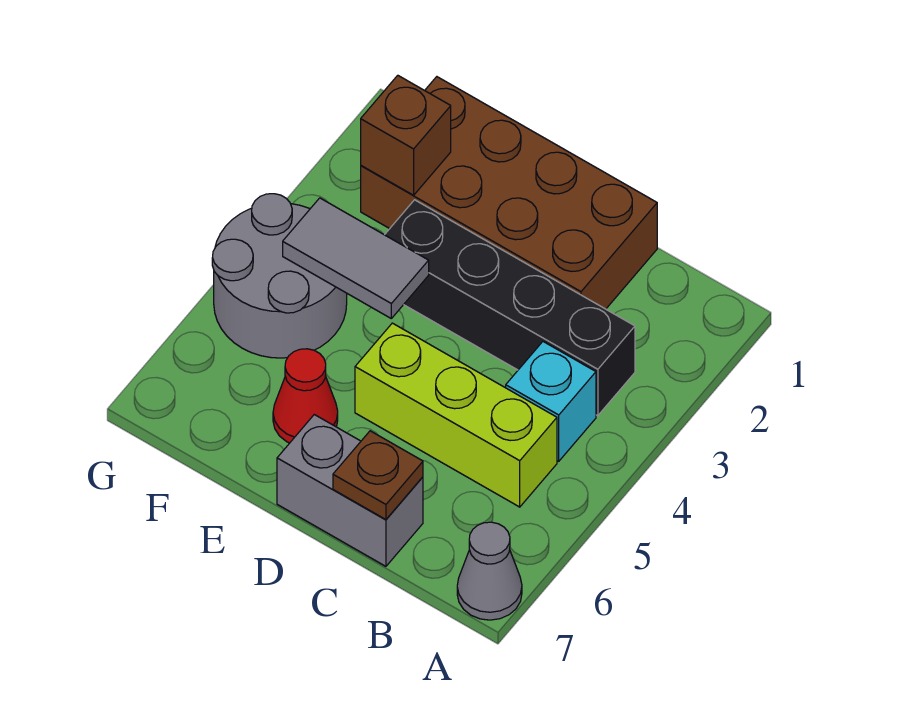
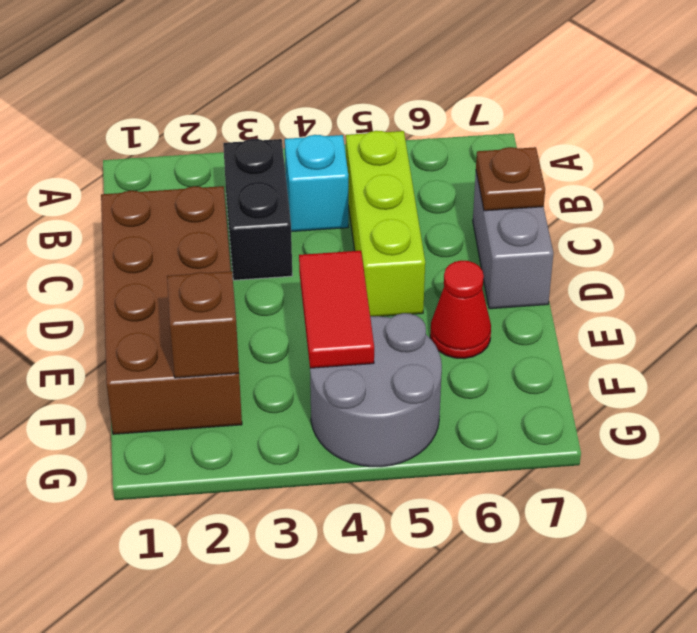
grey cone A7 level 1 -> none
black brick B3:E3 level 1 -> black brick B3:C3 level 1
grey tile E4:F4 level 2 -> red tile E4:F4 level 2

